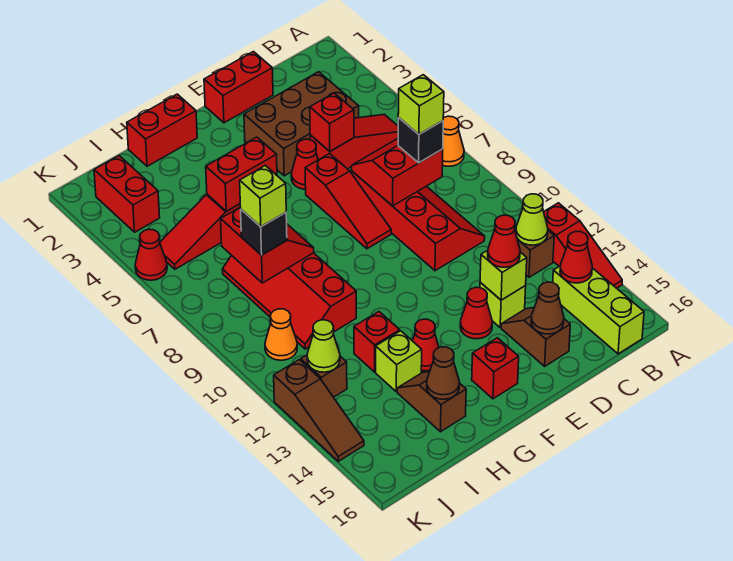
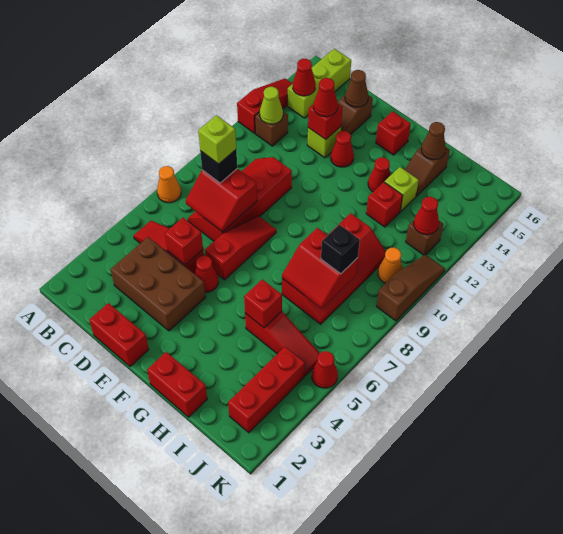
lime brick D13 level 2 -> red brick D13 level 2
red brick G5:H5 level 2 -> red brick H5 level 2
red slope H7:I8 level 2 top I -> red slope H7:I8 level 2 top 8
lime brick I8 level 4 -> none
red brick J2:J3 level 1 -> red brick J2:J4 level 1
lime cone J12 level 2 -> red cone J12 level 2
brown slope K12:K14 level 1 top 12 -> brown slope K9:K11 level 1 top 9

